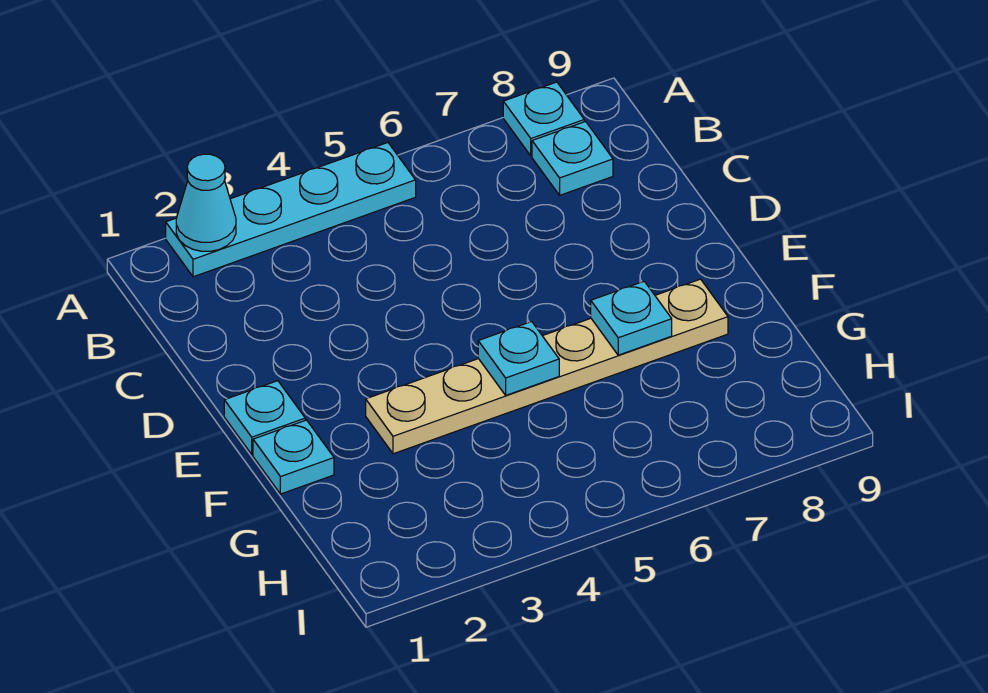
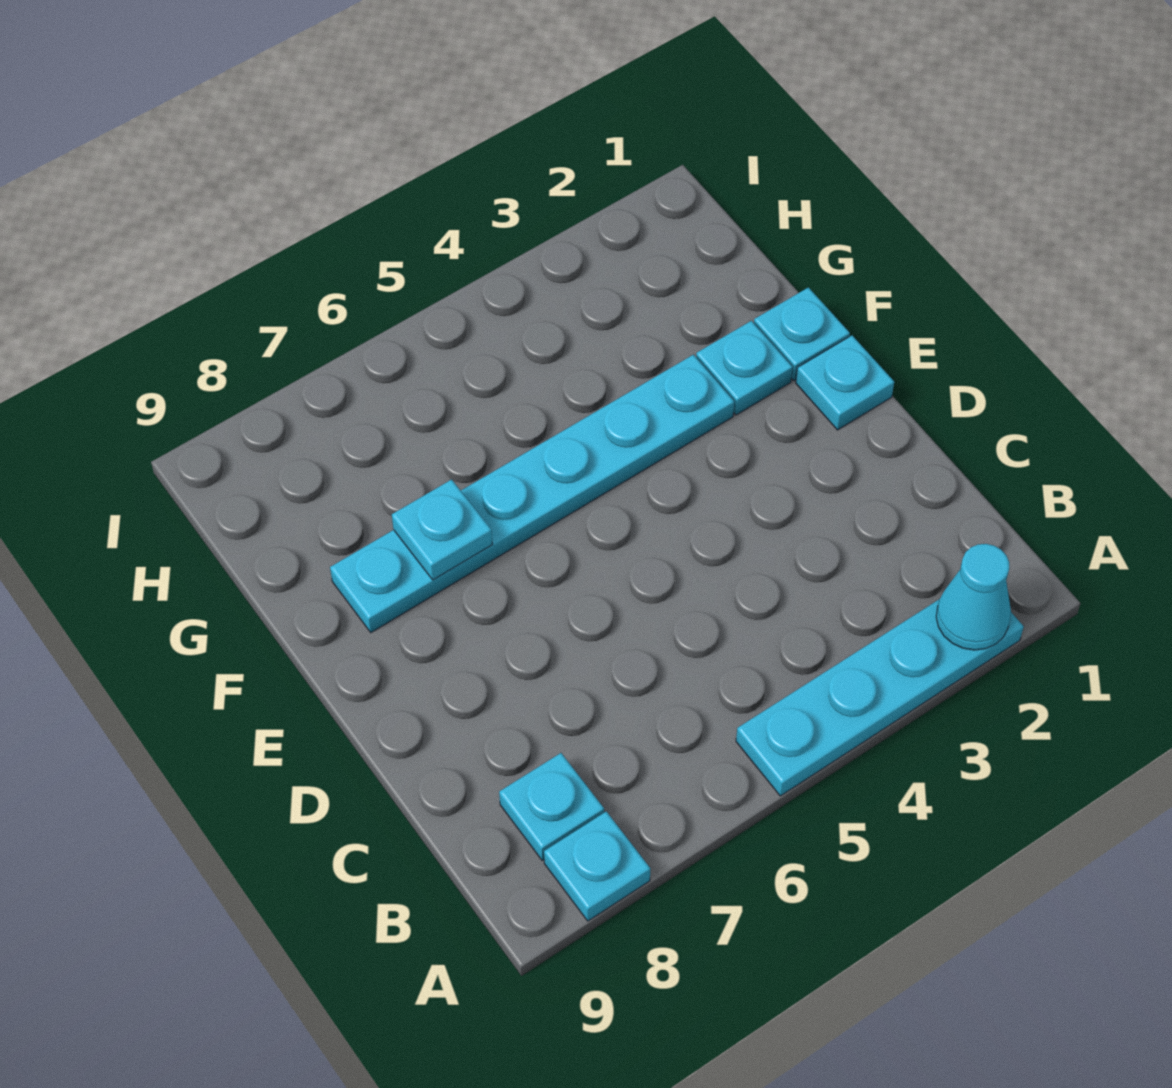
tan plate F3:F8 level 1 -> cyan plate F3:F8 level 1
cyan plate F5 level 2 -> cyan plate F2 level 1

